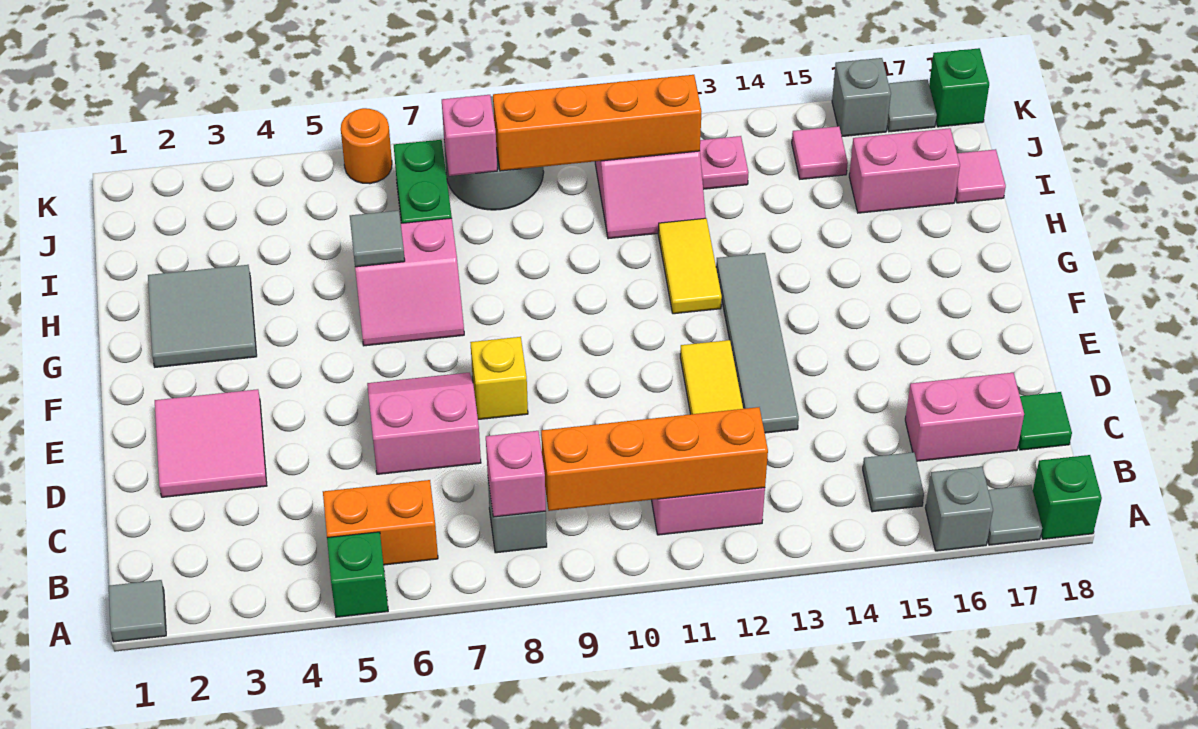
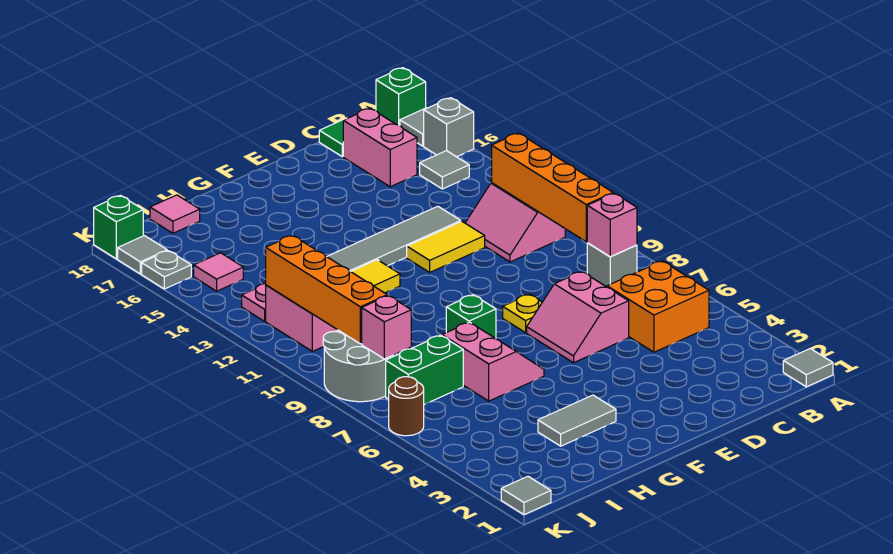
green brick A5 level 1 -> green brick G8 level 1
orange brick B5:B6 level 1 -> orange brick B5:C6 level 1
pink tile D2:E3 level 1 -> none
yellow brick E8 level 1 -> yellow plate E8 level 1
grey tile G2:H3 level 1 -> grey tile G3:H3 level 1
grey tile H6 level 2 -> grey tile K1 level 1
pink brick I16:I17 level 1 -> none
orange round brick K6 level 1 -> brown round brick K6 level 1
grey brick K16 level 1 -> grey plate K16 level 1

